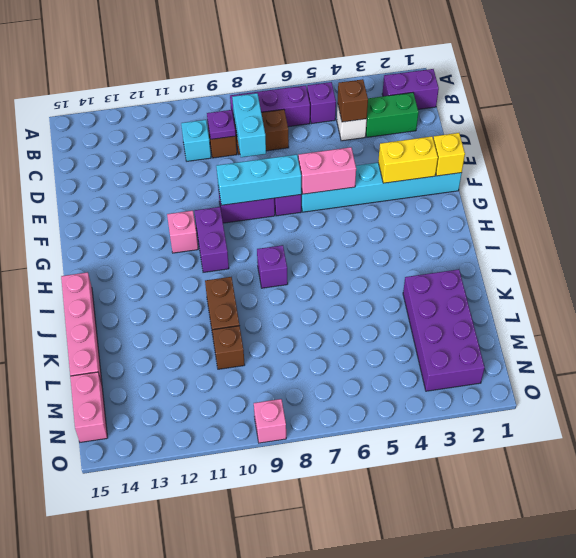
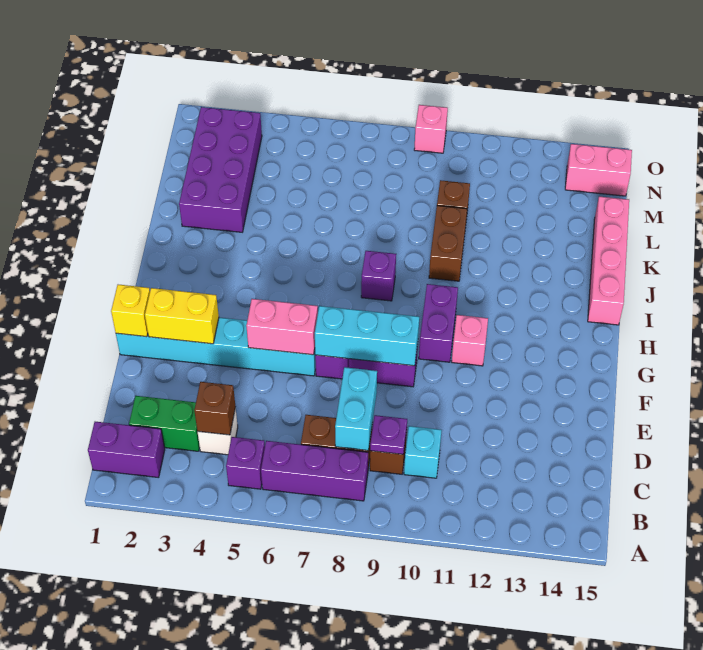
pink brick M15:N15 level 1 -> pink brick N14:N15 level 1

